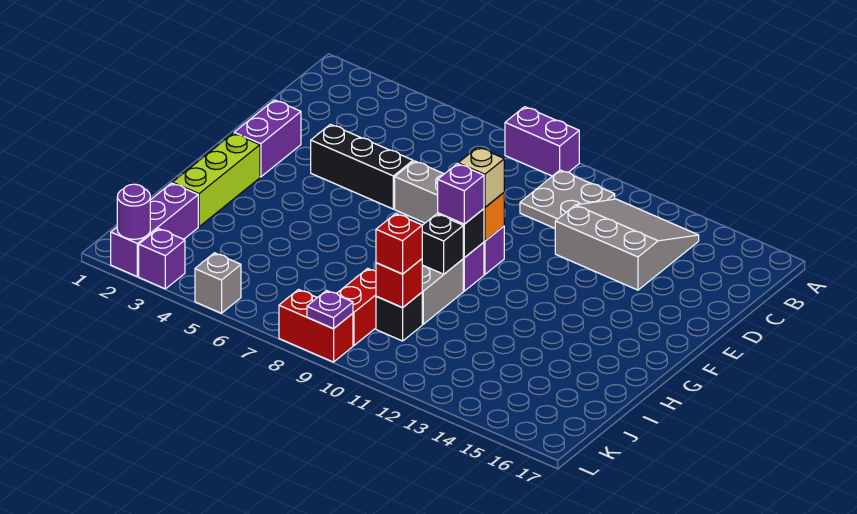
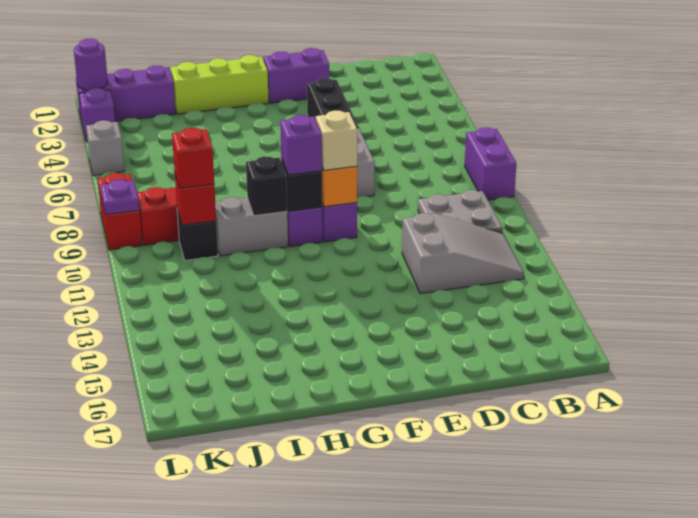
grey slope B12:D14 level 1 top D -> grey slope B12:D13 level 1 top D

